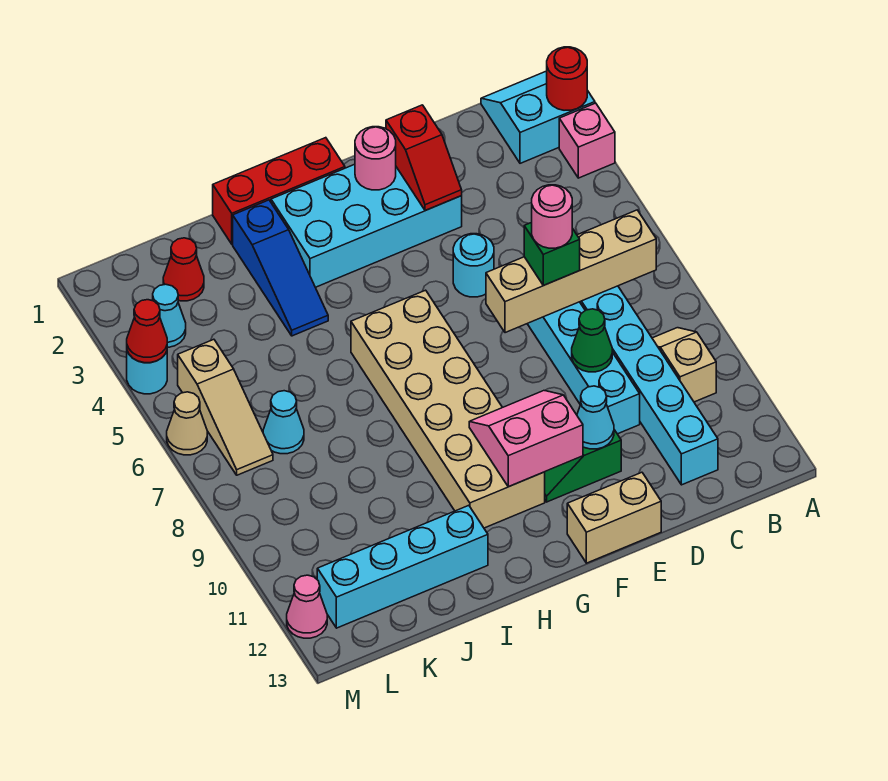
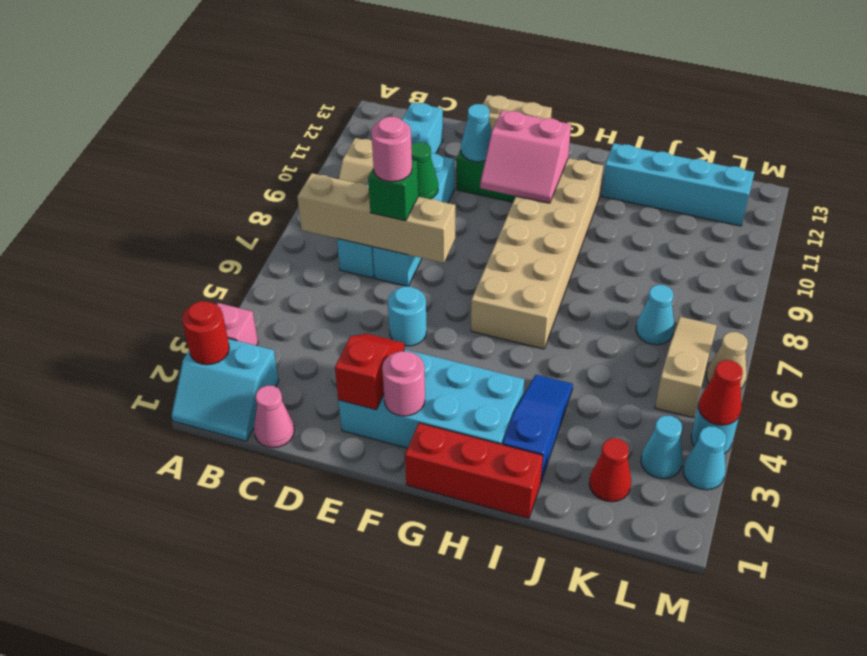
none -> cyan cone M3 level 1
pink cone M12 level 1 -> pink cone C1 level 1

